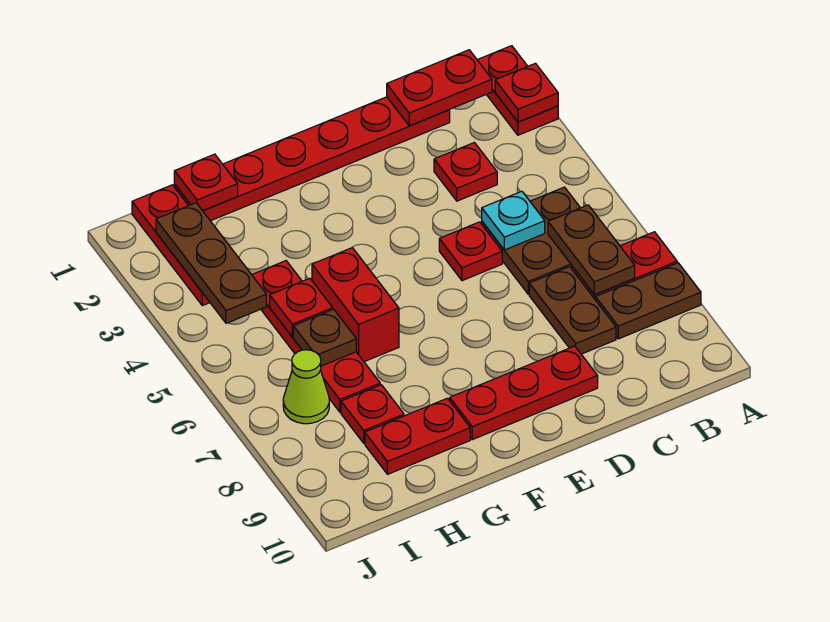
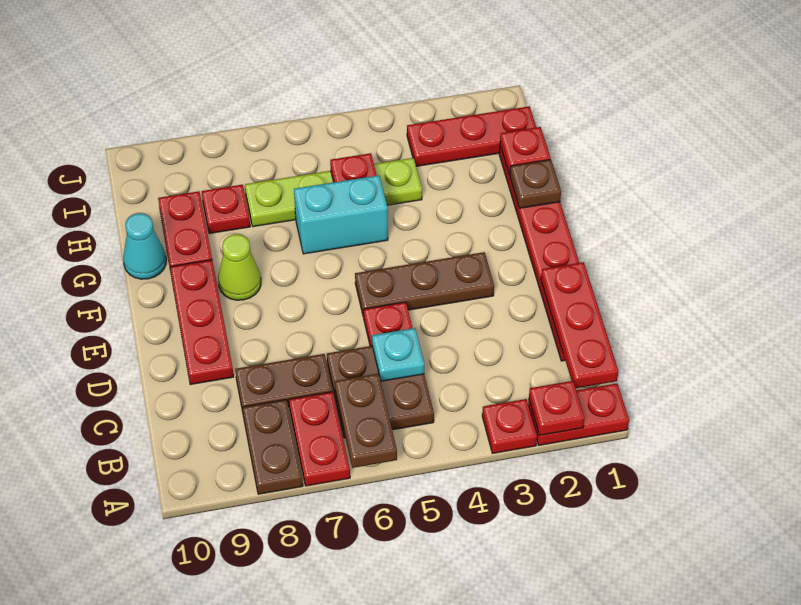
red plate B1:C1 level 2 -> red plate B1:D1 level 2
brown plate B6:B7 level 2 -> brown plate A6:B6 level 2
red plate C3 level 1 -> red plate A3 level 1
red brick G5:G6 level 1 -> cyan brick G5:G6 level 1
none -> cyan cone G10 level 1
red plate H4:H7 level 1 -> lime plate H4:H7 level 1
brown plate H6 level 2 -> brown plate G1 level 2
brown plate I2:I4 level 2 -> brown plate E3:E5 level 1
lime cone I7 level 1 -> lime cone F8 level 1

